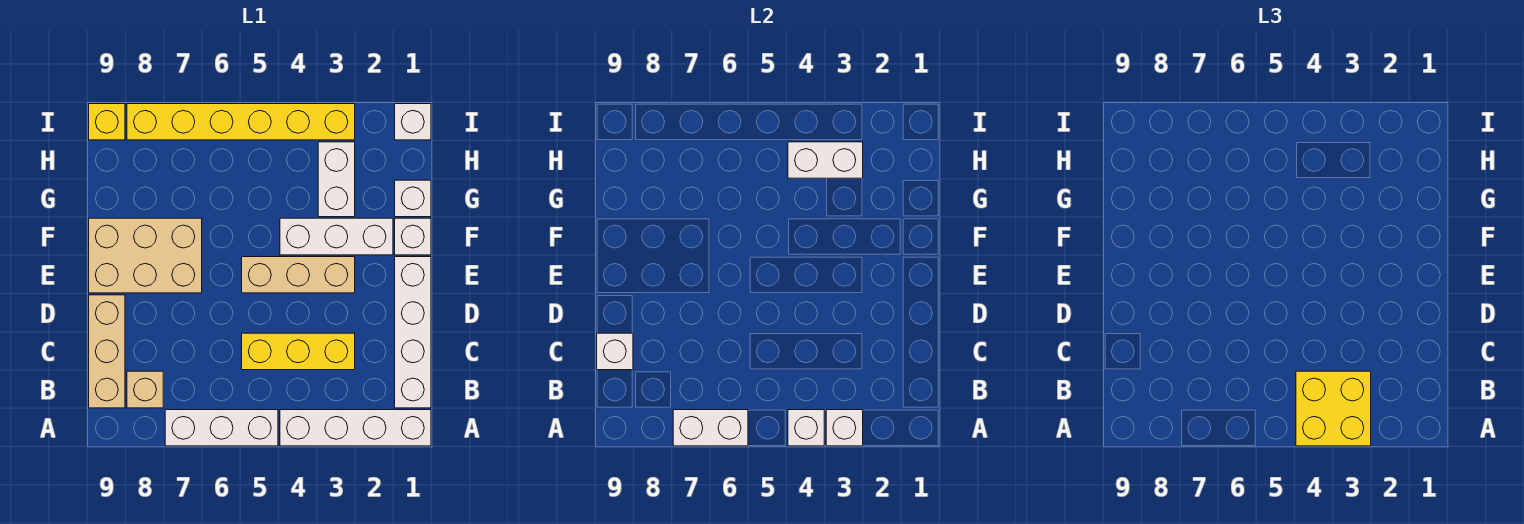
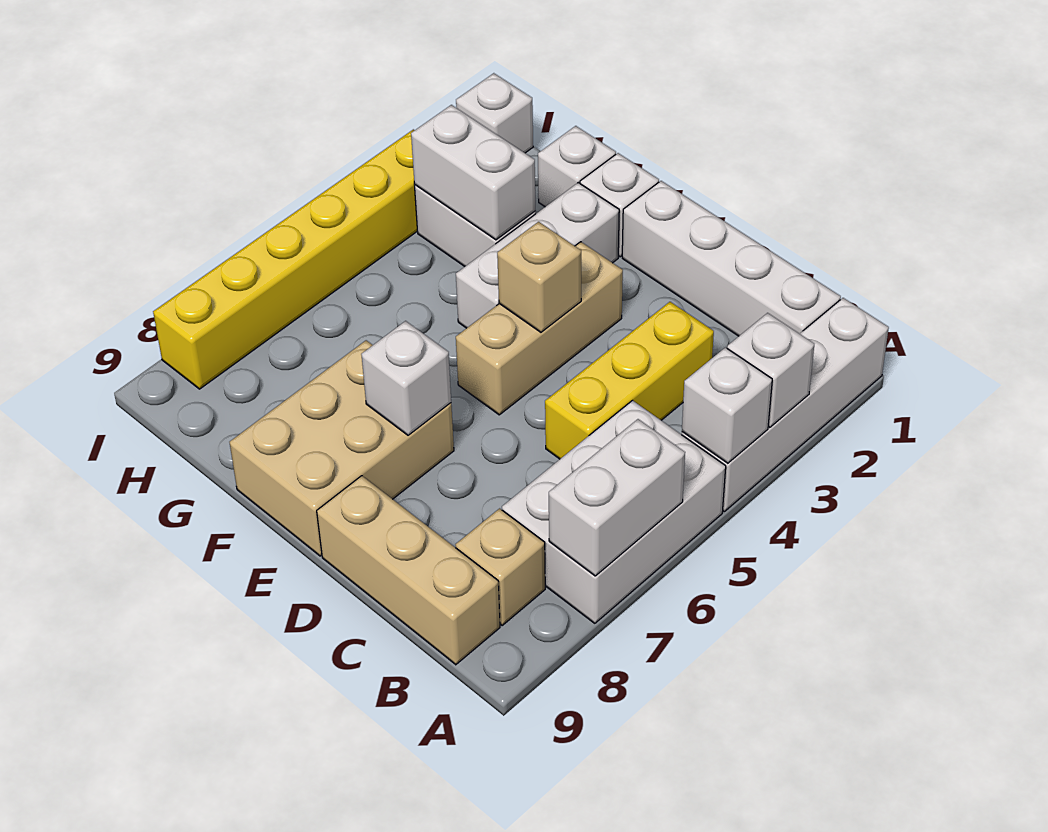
yellow brick A3:B4 level 3 -> none
white brick A5:A7 level 1 -> white brick A5:B7 level 1
white brick C9 level 2 -> white brick E7 level 2
none -> tan brick E4 level 2
white brick H3:H4 level 2 -> white brick G3:H3 level 2
yellow brick I9 level 1 -> none

